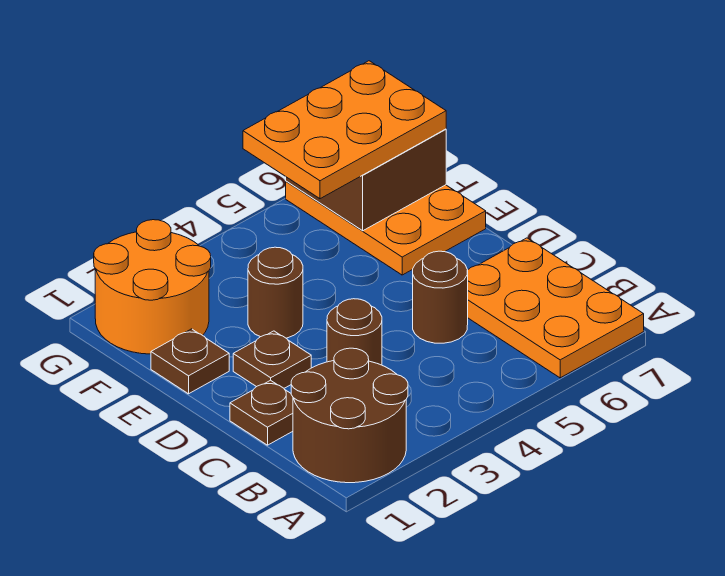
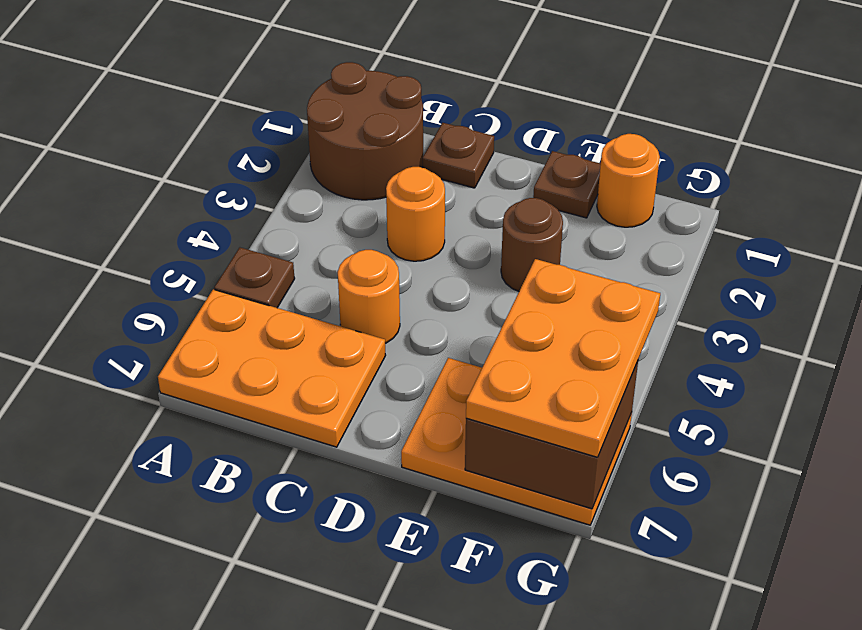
brown round brick C3 level 1 -> orange round brick C3 level 1
brown round brick C5 level 1 -> orange round brick C5 level 1
brown plate D2 level 1 -> brown plate A5 level 1
orange round brick F1:G2 level 1 -> orange round brick F1 level 1

